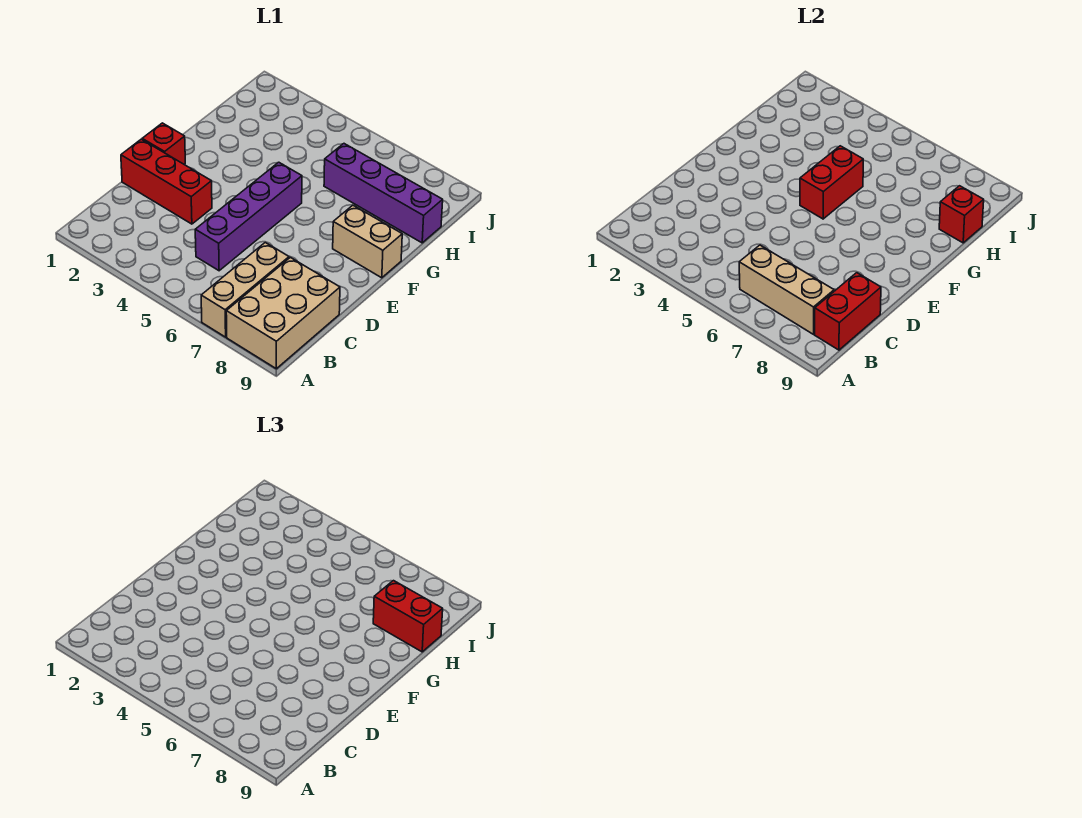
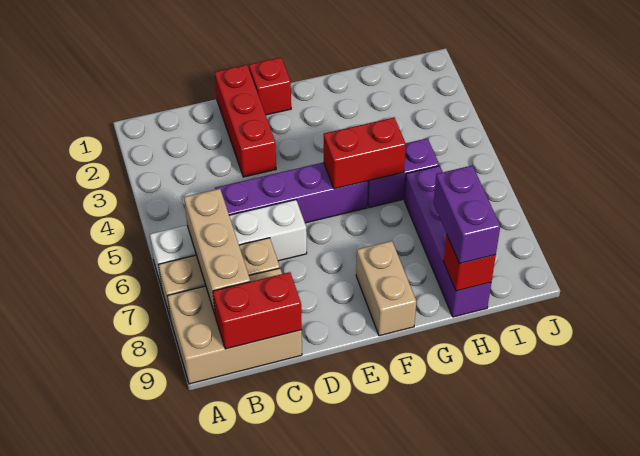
none -> white brick A6:D6 level 1
none -> purple brick G5:H5 level 1
red brick H8:H9 level 3 -> purple brick H8:H9 level 3

